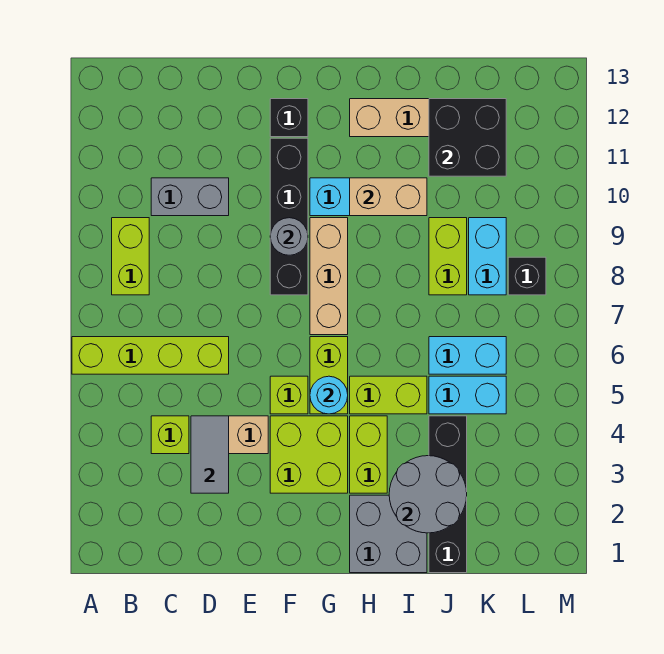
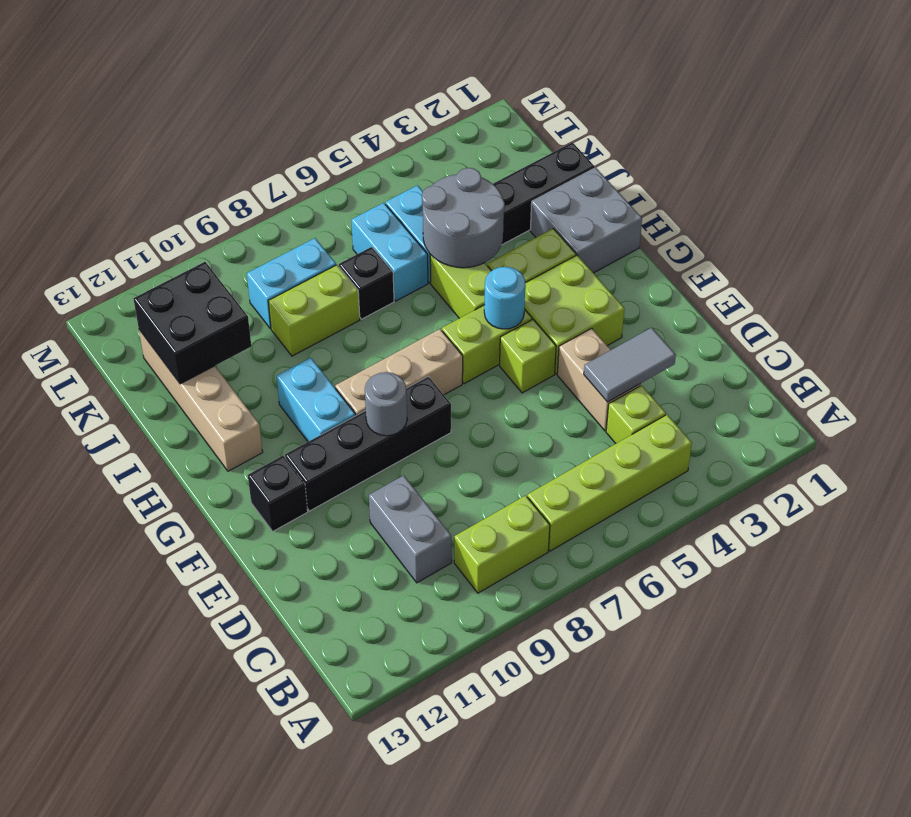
lime brick A6:D6 level 1 -> lime brick B4:B7 level 1
tan brick H10:I10 level 2 -> none
grey round brick I2:J3 level 2 -> grey round brick I4:J5 level 2
black brick L8 level 1 -> black brick J7 level 1

